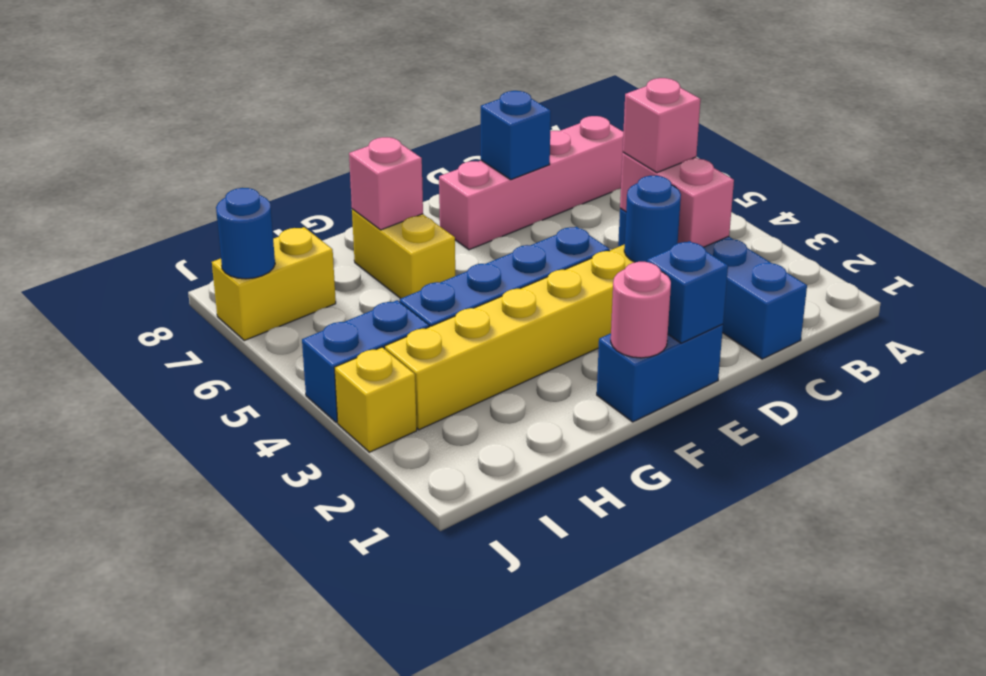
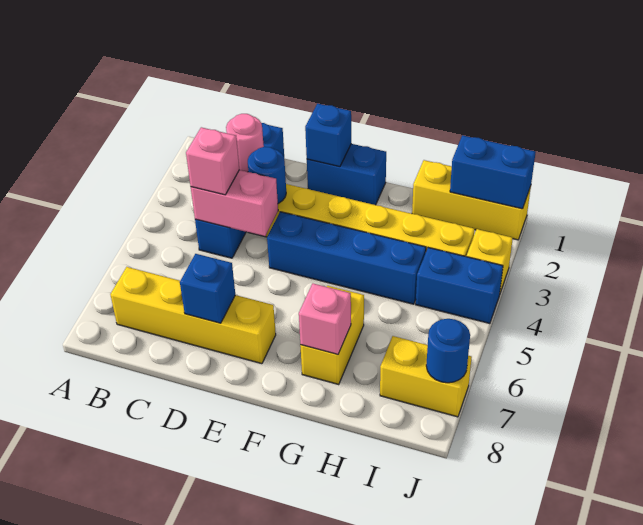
pink brick B7:E7 level 1 -> yellow brick B7:E7 level 1
pink brick C3:C4 level 2 -> pink brick C4:D4 level 2
pink round brick F1 level 2 -> pink round brick C2 level 2
none -> yellow brick H1:J1 level 1
none -> blue brick I1:J1 level 2

